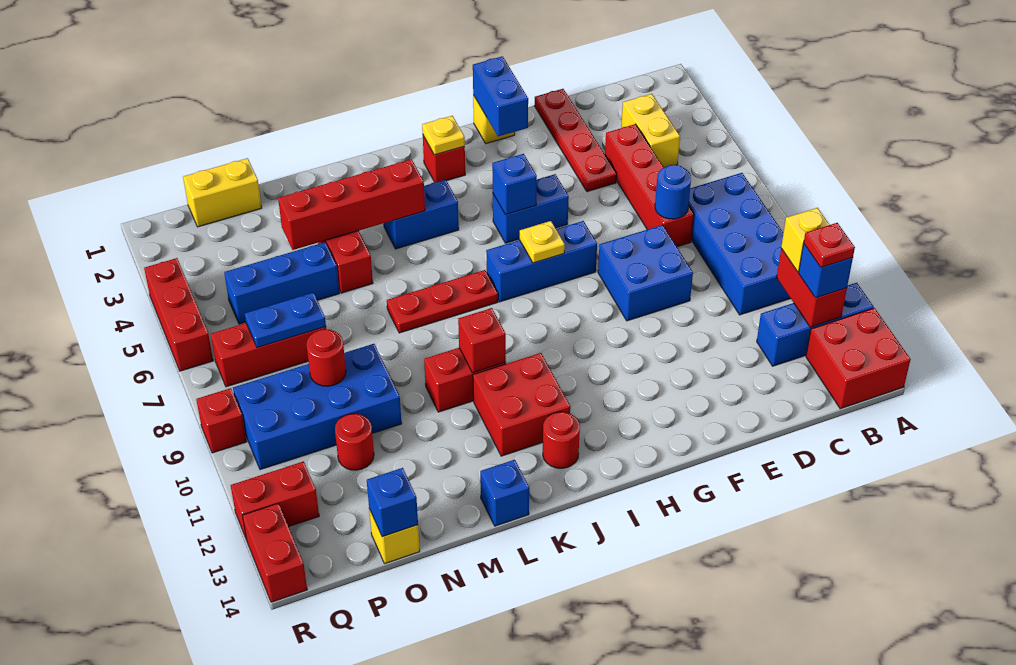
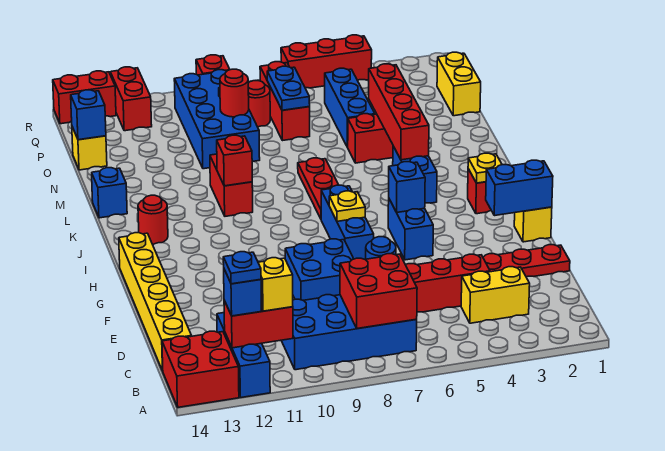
red plate B12 level 4 -> blue plate B12 level 4
none -> yellow brick C14:H14 level 1
red brick J11:K12 level 1 -> red brick B7:C8 level 2
red round brick O11 level 1 -> red round brick P8 level 1

